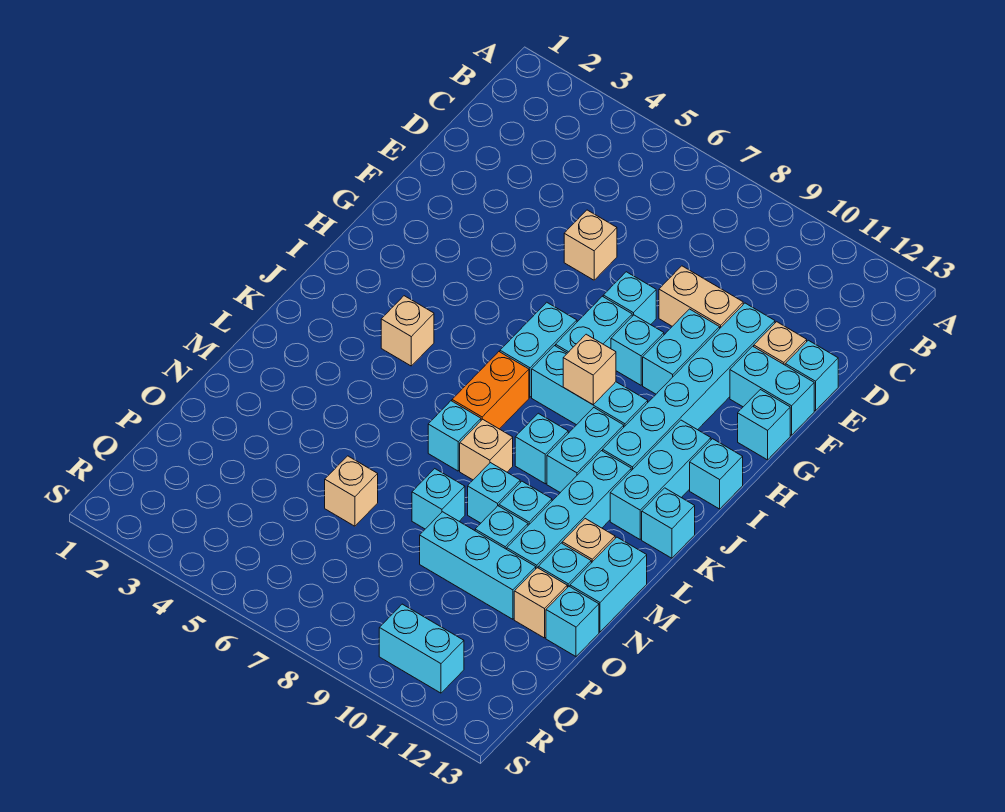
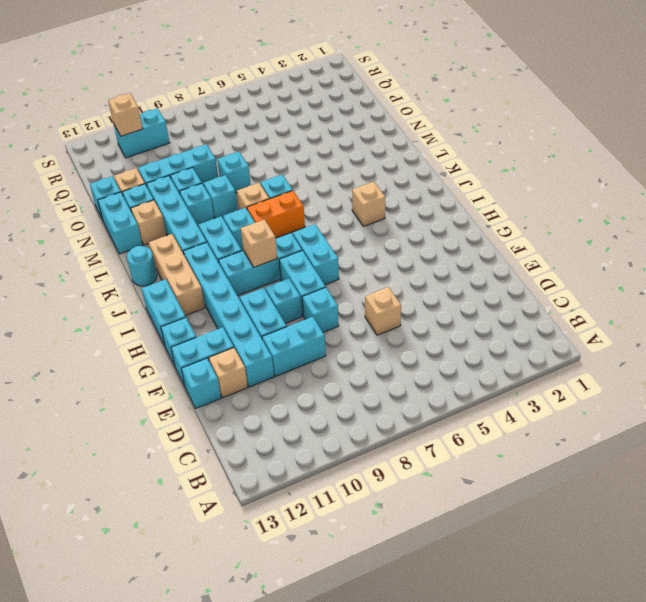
tan brick E9:E10 level 1 -> cyan brick E9:E10 level 1
cyan brick I12:K12 level 1 -> tan brick I12:K12 level 1
cyan brick I13 level 1 -> cyan brick H13:I13 level 1
orange brick J7:K7 level 1 -> orange brick K7:K8 level 1
cyan brick K13 level 1 -> cyan round brick K13 level 1
tan brick O6 level 1 -> tan brick R11 level 2

